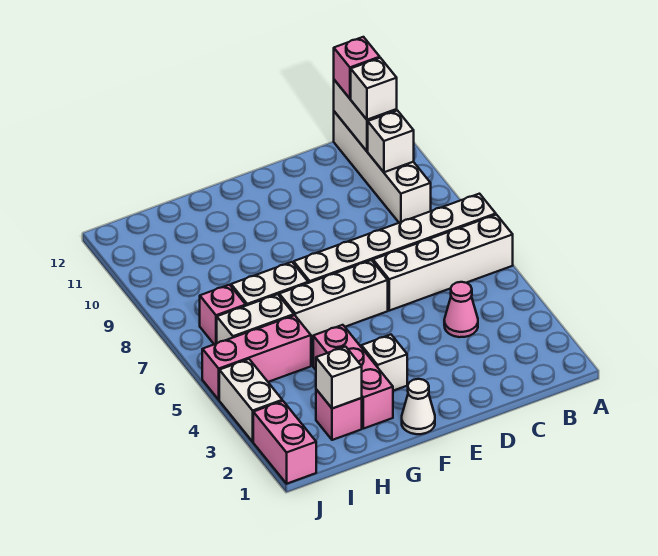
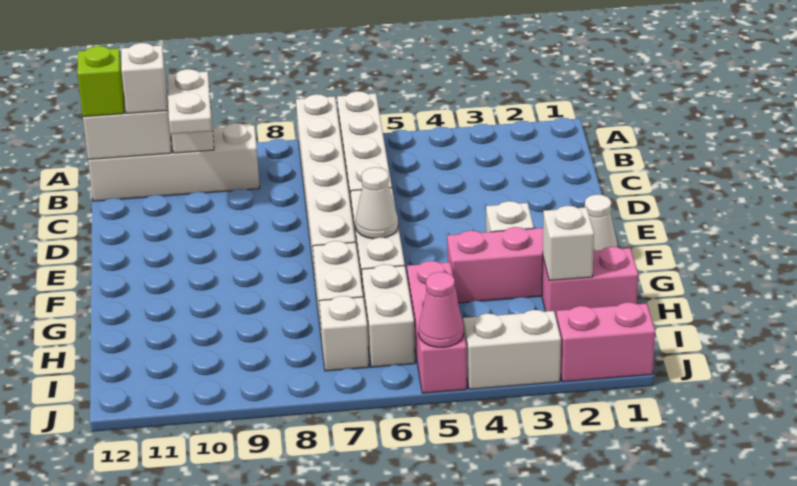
none -> white plate B10:C10 level 3
pink brick B12 level 3 -> lime brick B12 level 3
pink cone C4 level 1 -> pink cone J5 level 2
none -> white cone F6 level 2
pink brick H2 level 1 -> pink brick H1:H2 level 1
pink brick I7 level 1 -> white brick I7 level 1

